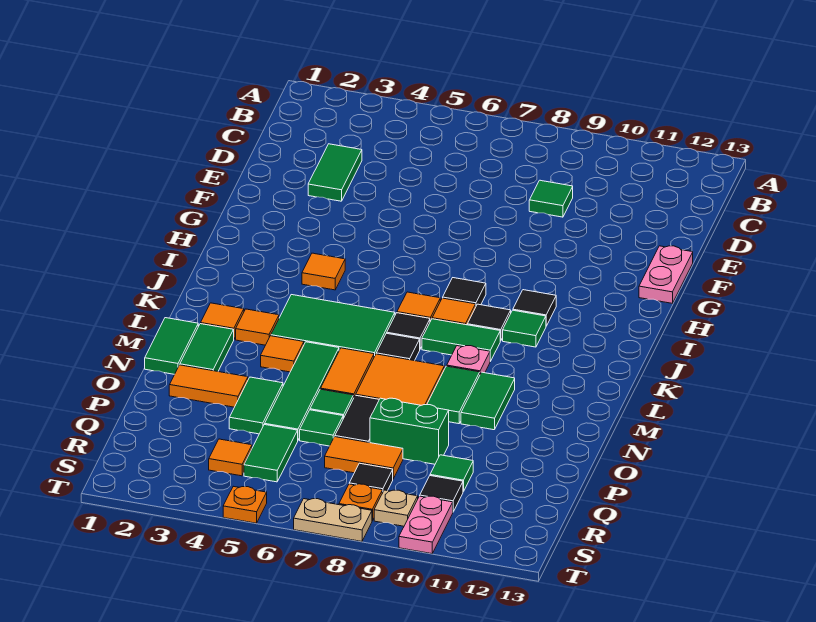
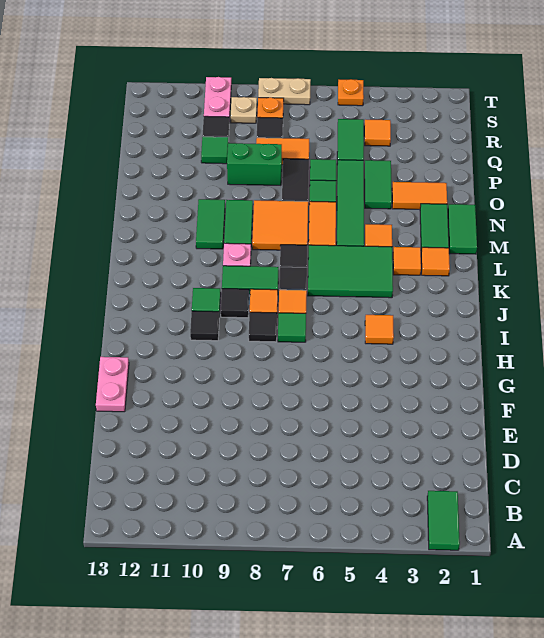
green tile D3:E3 level 1 -> green tile A2:B2 level 1
green tile D9 level 1 -> green tile I7 level 1

